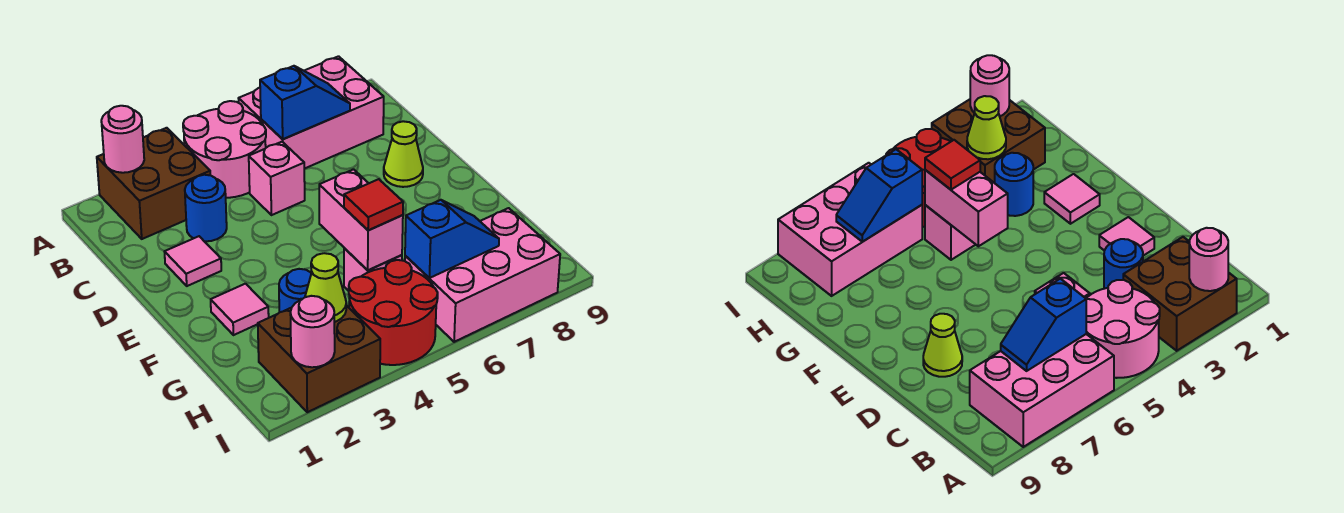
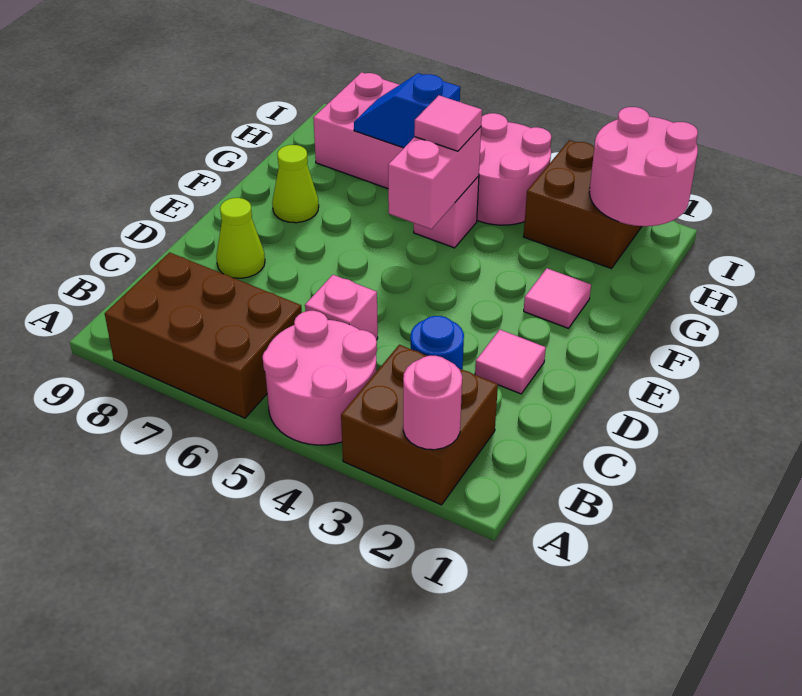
pink brick A6:B8 level 1 -> brown brick A6:B8 level 1
blue slope B6:B7 level 2 top 6 -> none
blue round brick G3 level 1 -> none
red tile G5 level 3 -> pink tile G5 level 3
lime cone H3 level 2 -> lime cone F8 level 1
red round brick H4:I5 level 1 -> pink round brick H4:I5 level 1
pink round brick I2 level 2 -> pink round brick H1:I2 level 2

